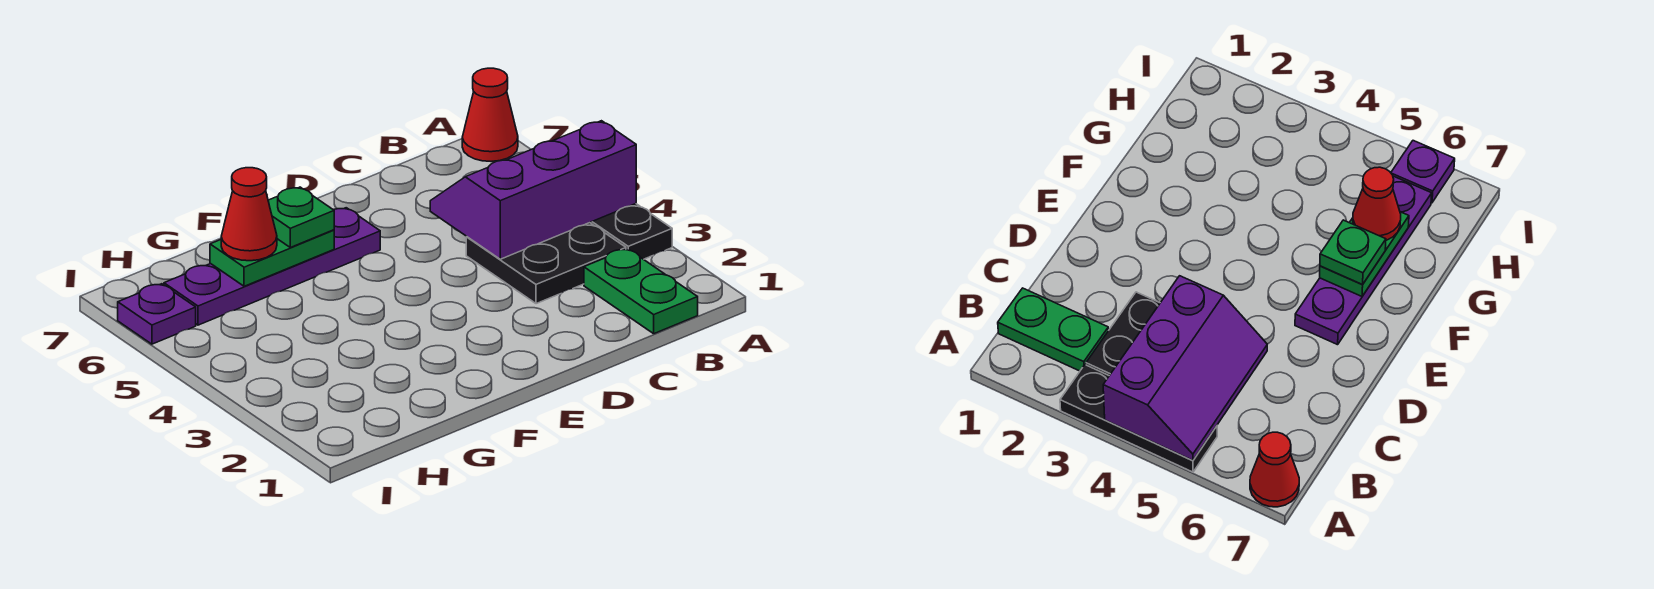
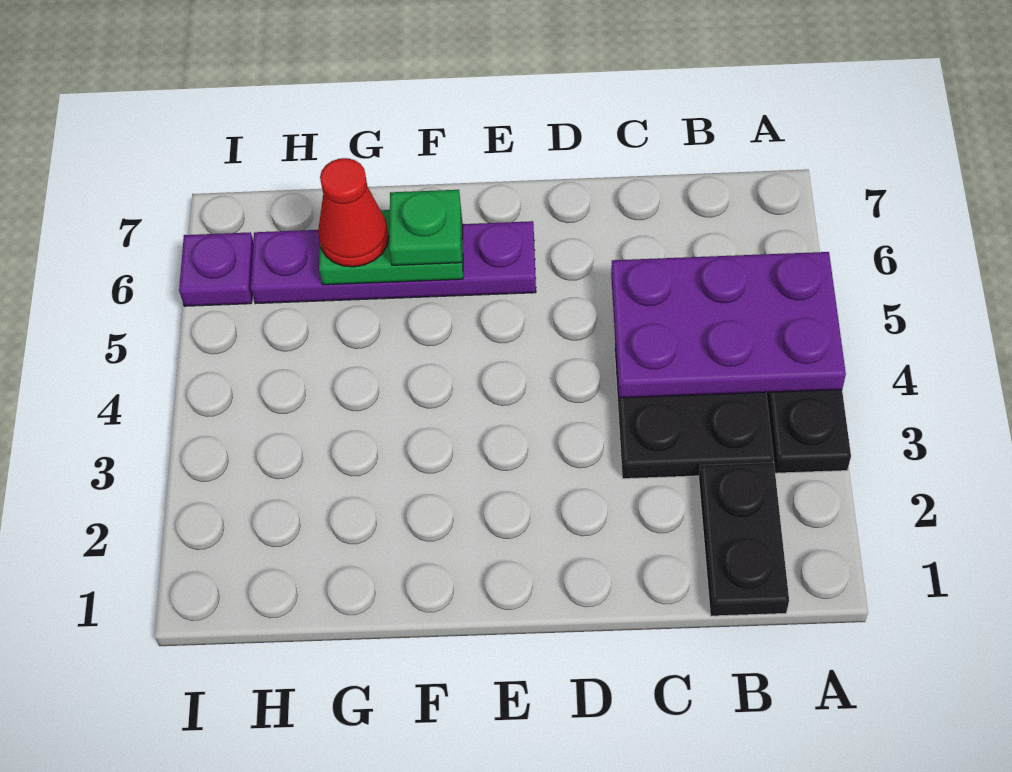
purple slope A4:C5 level 2 top 4 -> purple plate A4:C5 level 2
red cone A7 level 1 -> none
green plate B1:B2 level 1 -> black plate B1:B2 level 1

